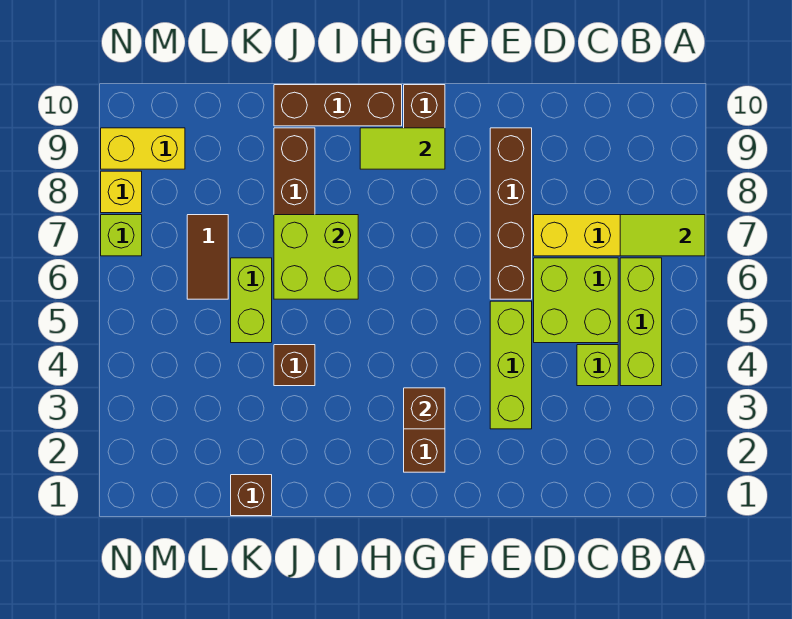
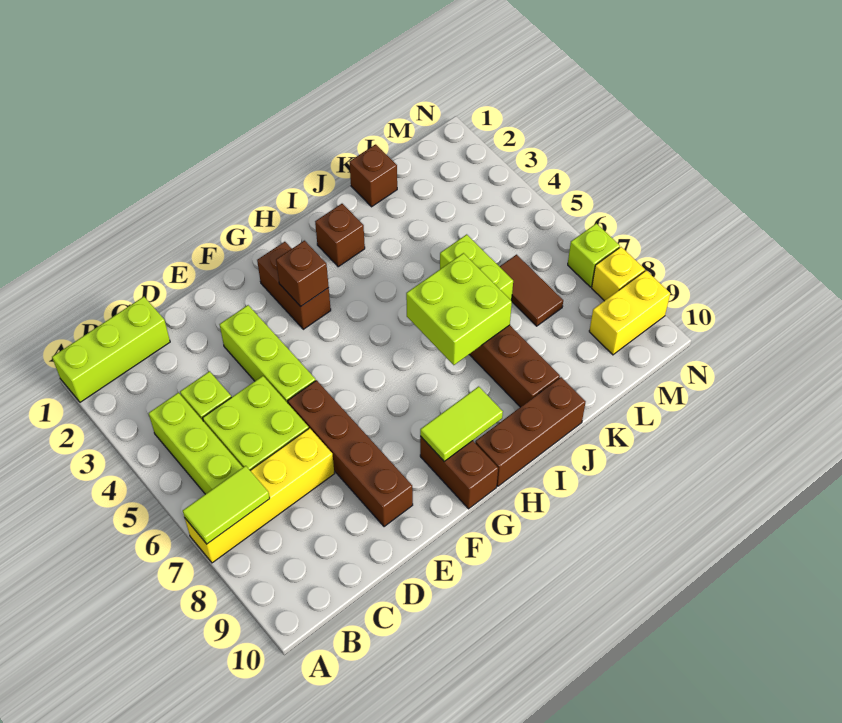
none -> lime brick A1:C1 level 1
brown brick J4 level 1 -> brown brick I2 level 1

